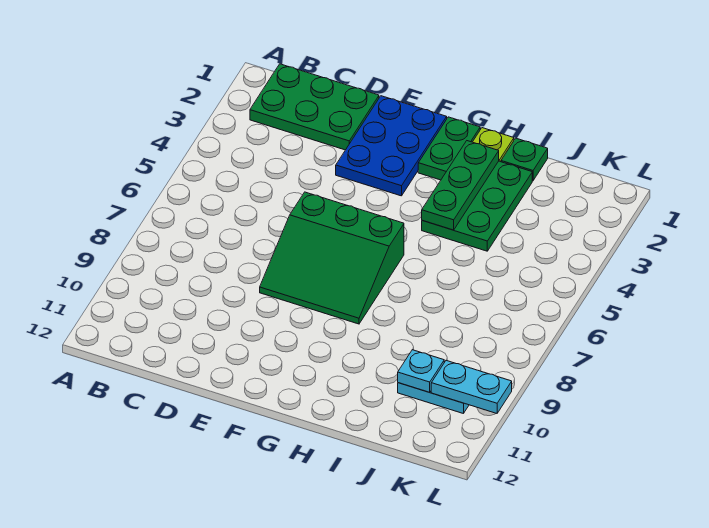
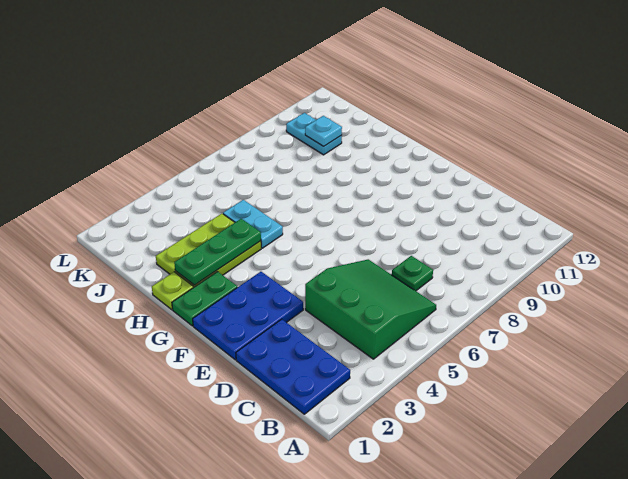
green plate B1:D2 level 1 -> blue plate B1:D2 level 1
green slope E6:G8 level 1 top 6 -> green slope B4:D6 level 1 top 4
green plate H2:I4 level 1 -> lime plate H2:I4 level 1
green plate I1 level 1 -> green plate C7 level 1
cyan plate K10:L10 level 2 -> cyan plate H5:I5 level 1

